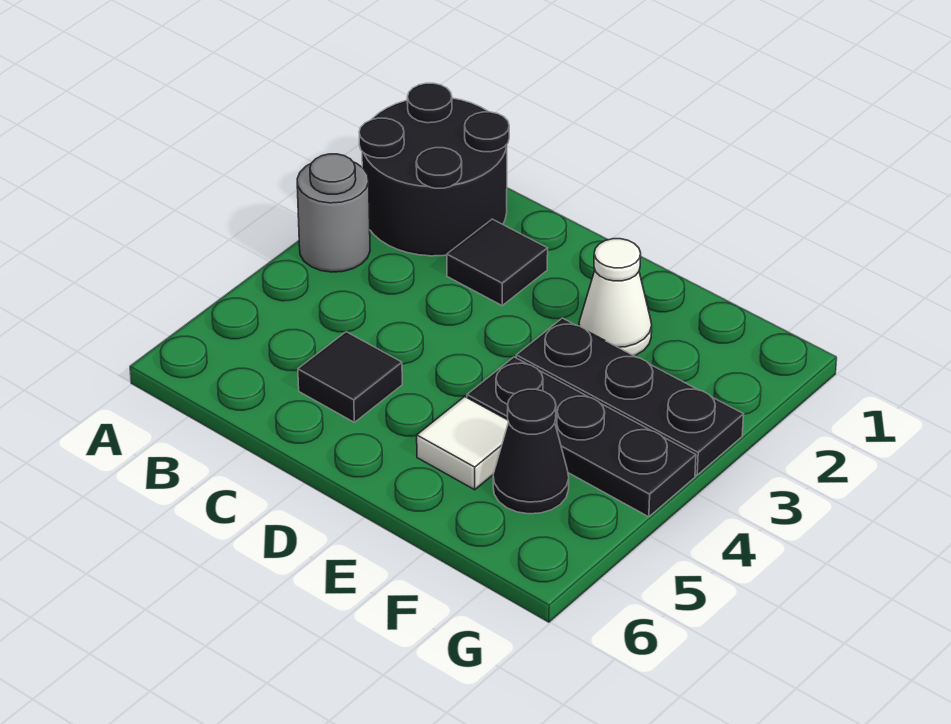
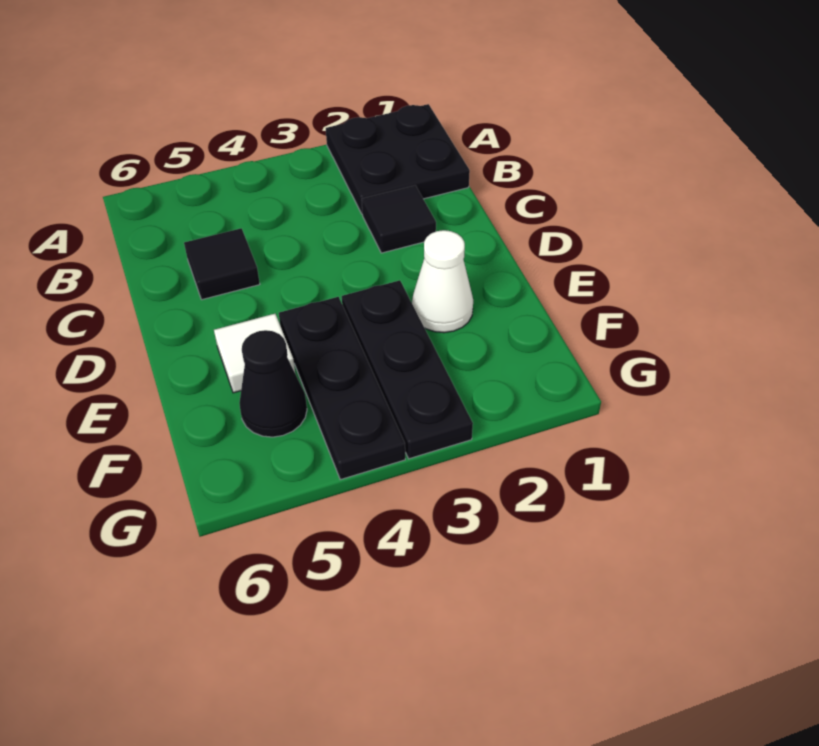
black round brick A1:B2 level 1 -> black plate A1:B2 level 1
grey round brick A3 level 1 -> none

